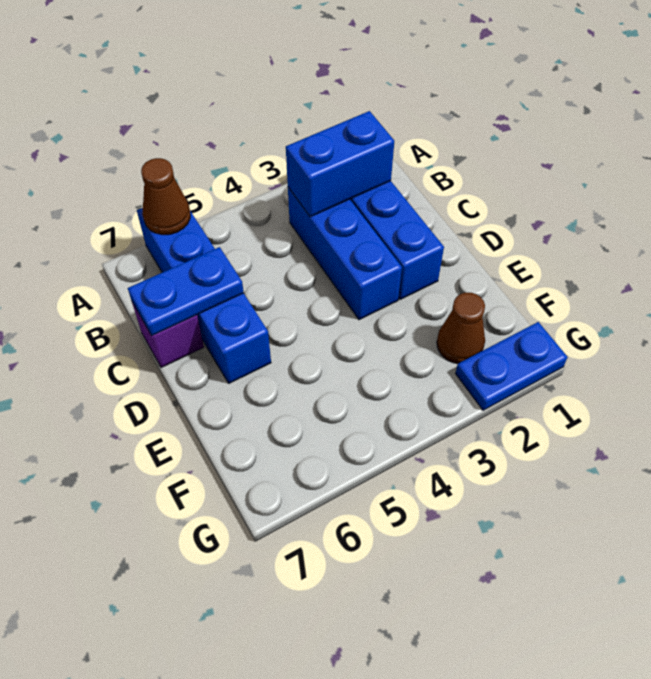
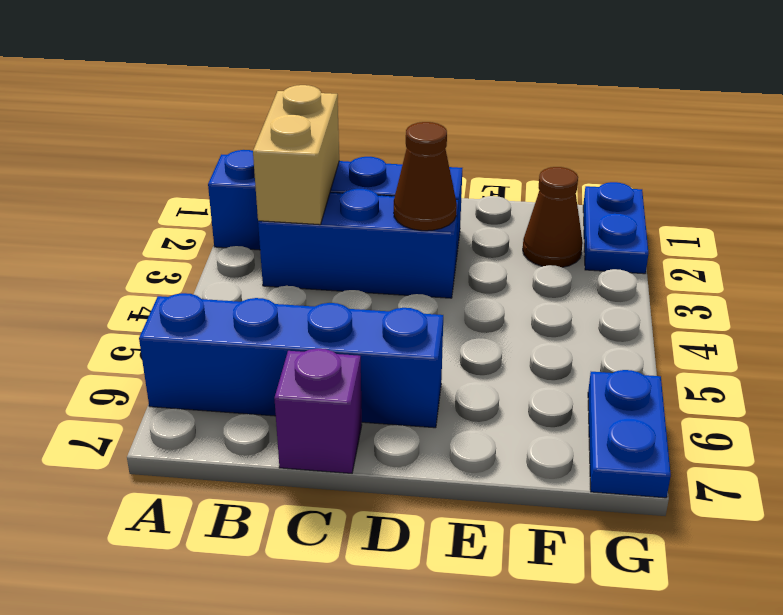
brown cone A6 level 2 -> brown cone D3 level 2
blue brick B2:B3 level 2 -> tan brick B2:B3 level 2
blue plate C6:C7 level 2 -> blue plate G6:G7 level 1

